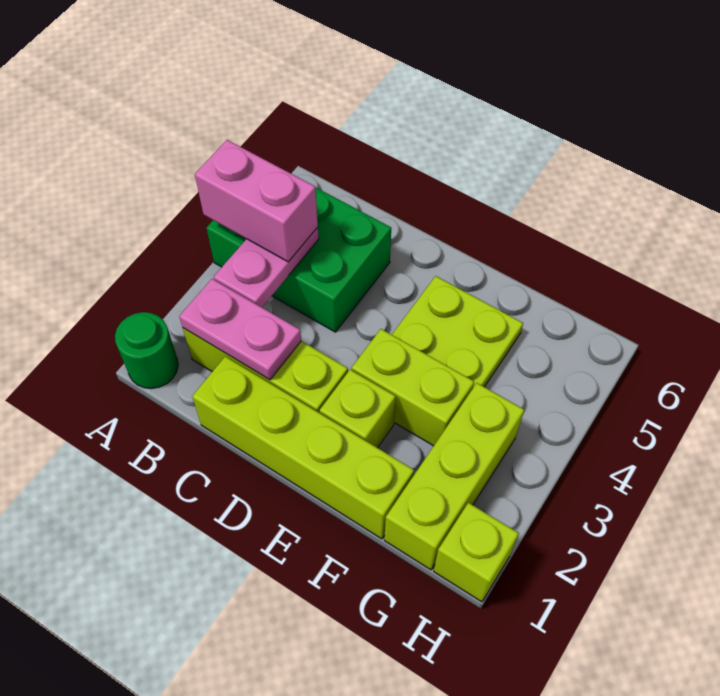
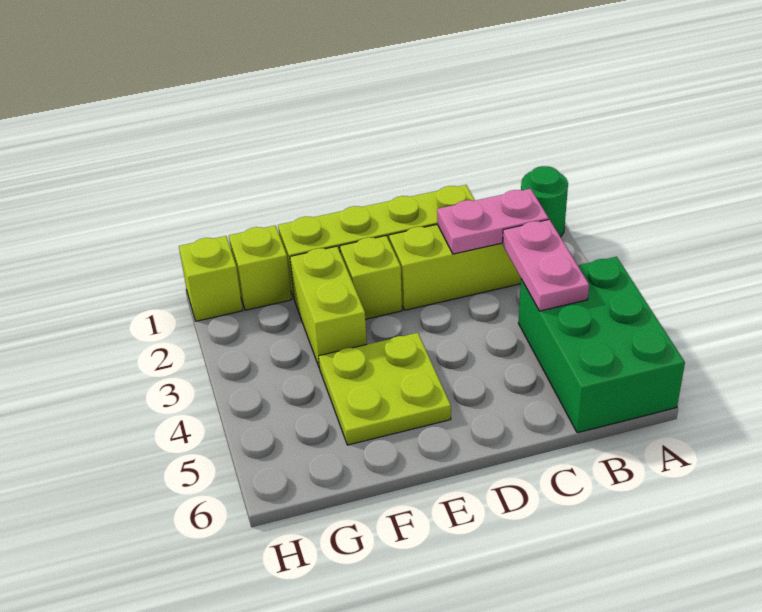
green brick A4:C5 level 1 -> green brick A4:B6 level 1
pink brick A4:B4 level 3 -> none
lime brick E3:F3 level 1 -> lime brick F2:F3 level 1
lime brick G1:G3 level 1 -> lime brick G1 level 1

